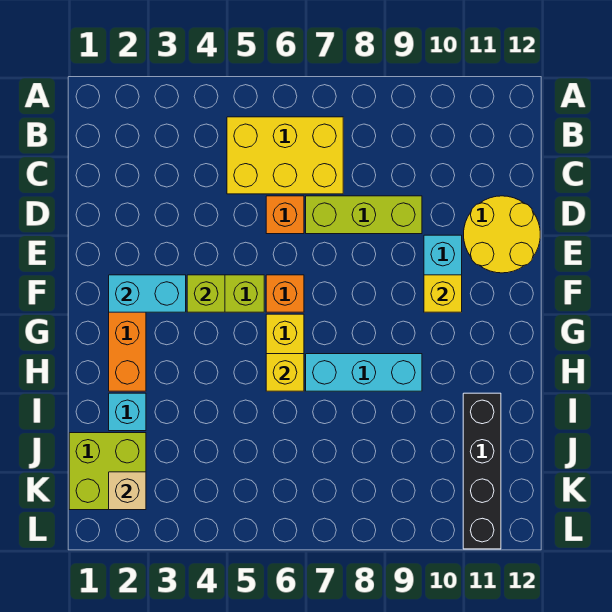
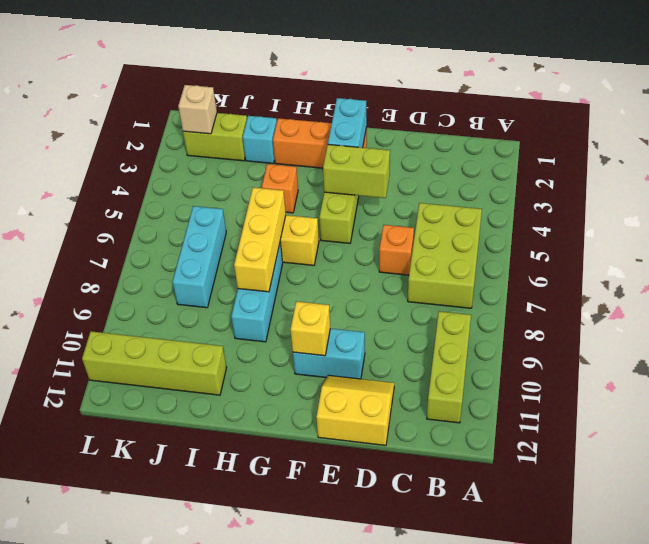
yellow brick B5:C7 level 1 -> lime brick B5:C7 level 1
lime brick D7:D9 level 1 -> lime brick B9:B11 level 1
yellow round brick D11:E12 level 1 -> yellow slope D11:E12 level 1 top 12
lime brick F4 level 2 -> lime brick E4:F4 level 2
orange brick F6 level 1 -> orange brick H4 level 1
yellow brick H6 level 2 -> yellow brick H6:H8 level 2
black brick I11:L11 level 1 -> lime brick I11:L11 level 1
lime brick J1:K2 level 1 -> lime brick J2:K2 level 1
none -> cyan brick J6:J8 level 1

